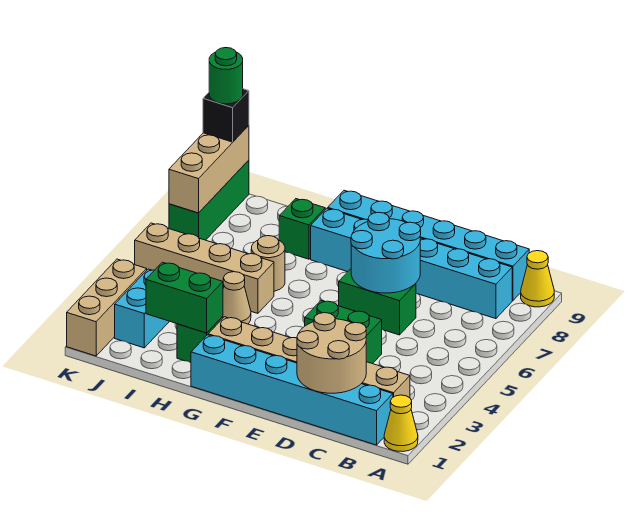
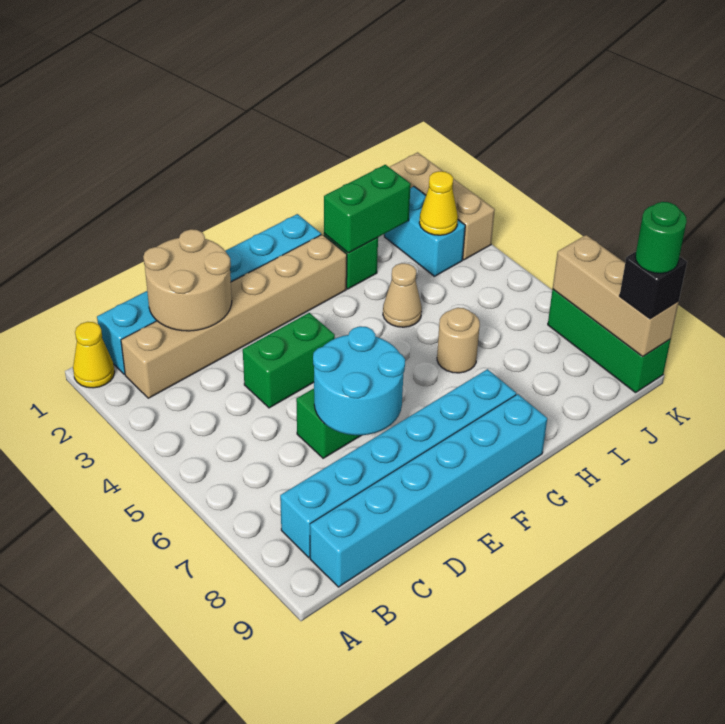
yellow cone A9 level 1 -> yellow cone J3 level 2
tan brick H5:K5 level 1 -> none
green brick H8 level 1 -> none

